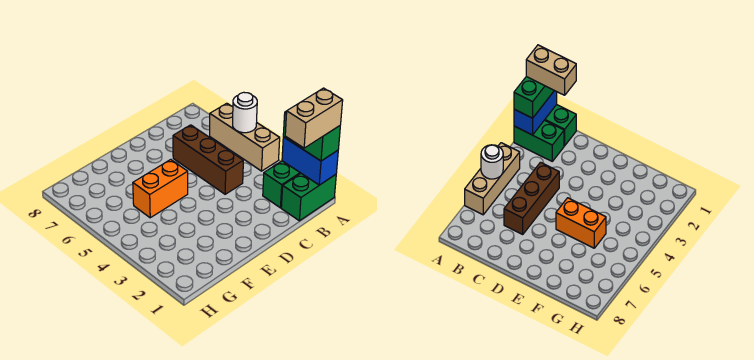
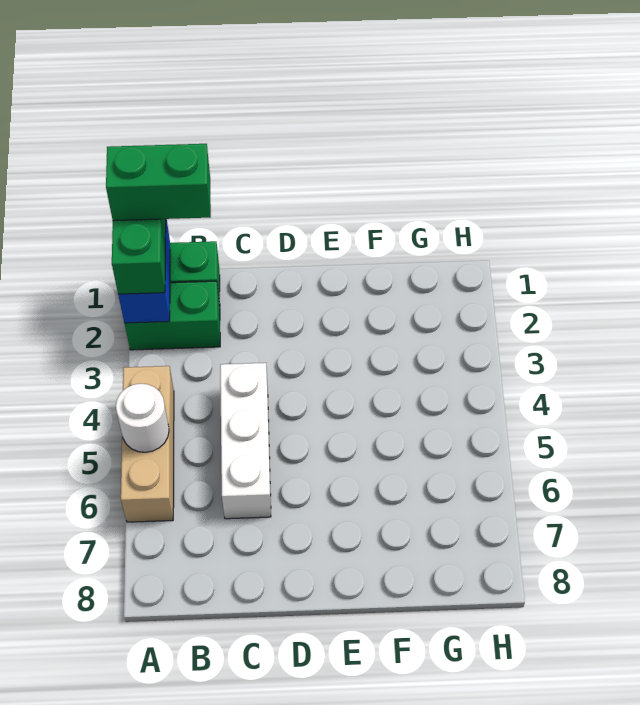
tan brick A1:B1 level 4 -> green brick A1:B1 level 4
brown brick C4:C6 level 1 -> white brick C4:C6 level 1
orange brick E5:F5 level 1 -> none

